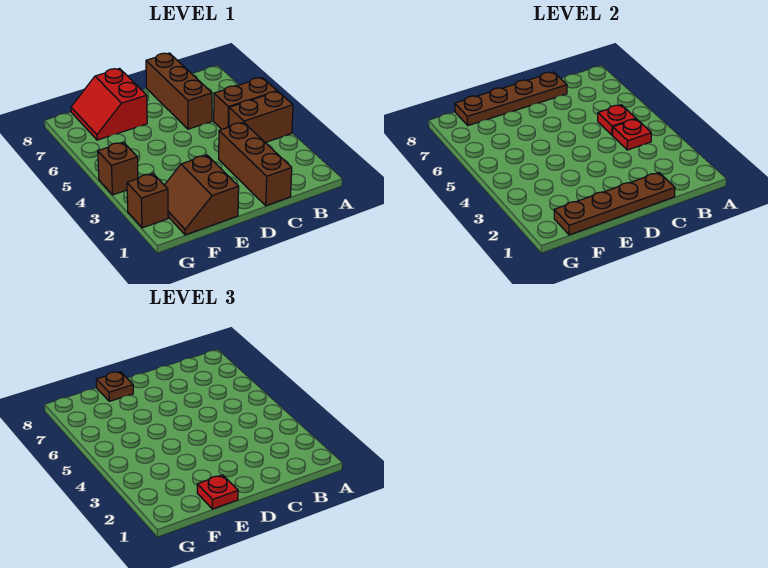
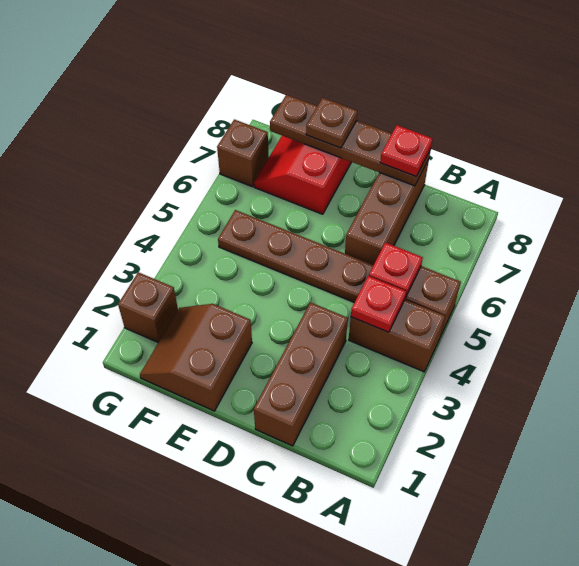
brown plate C1:F1 level 2 -> brown plate C5:F5 level 1
red plate E1 level 3 -> red plate C8 level 3
brown brick G4 level 1 -> brown brick G7 level 1

